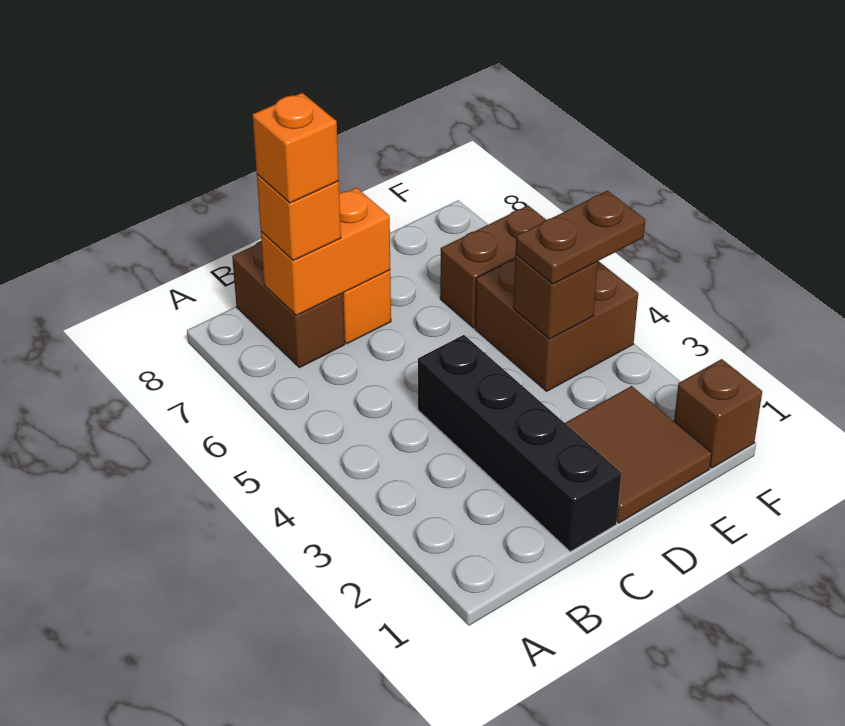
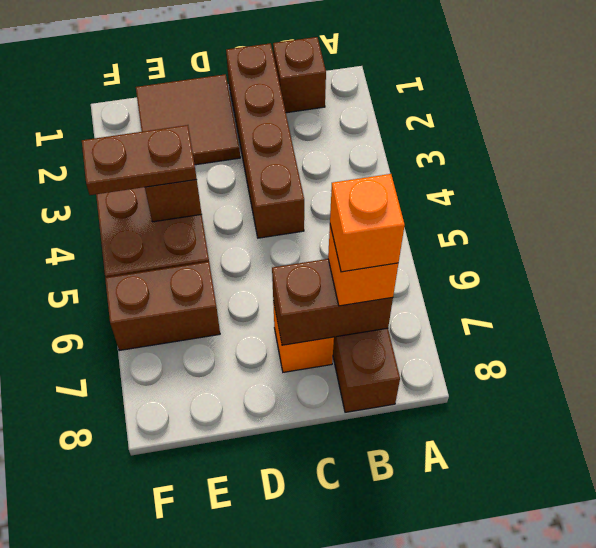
orange brick B7:C7 level 2 -> brown brick B7:C7 level 2
black brick C1:C4 level 1 -> brown brick C1:C4 level 1
brown brick F1 level 1 -> brown brick B1 level 1

